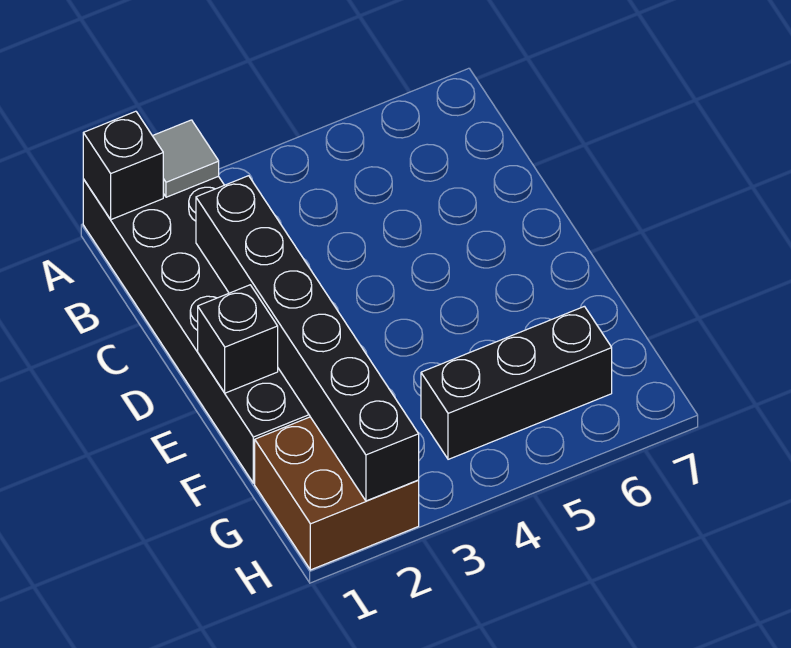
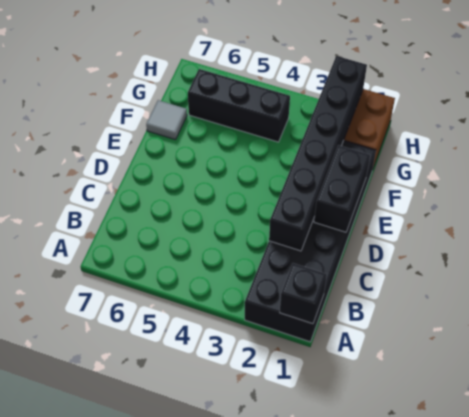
grey tile A2 level 2 -> grey tile F7 level 1
black brick E1 level 2 -> black brick D1:E1 level 2

